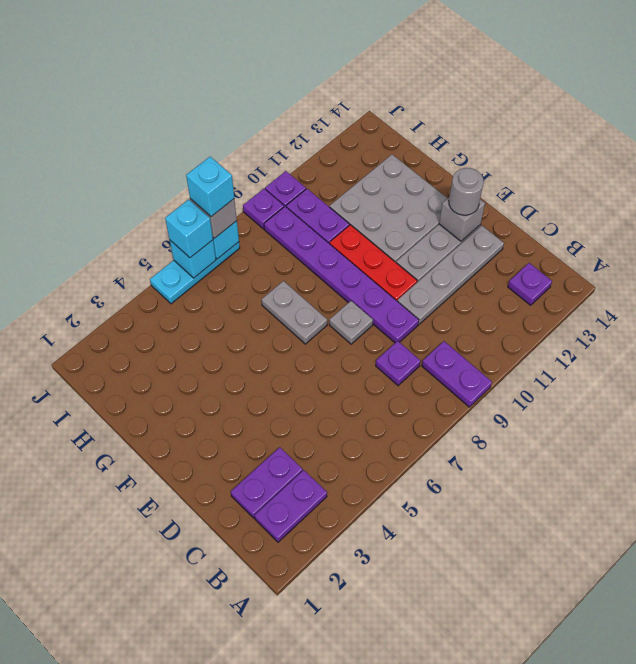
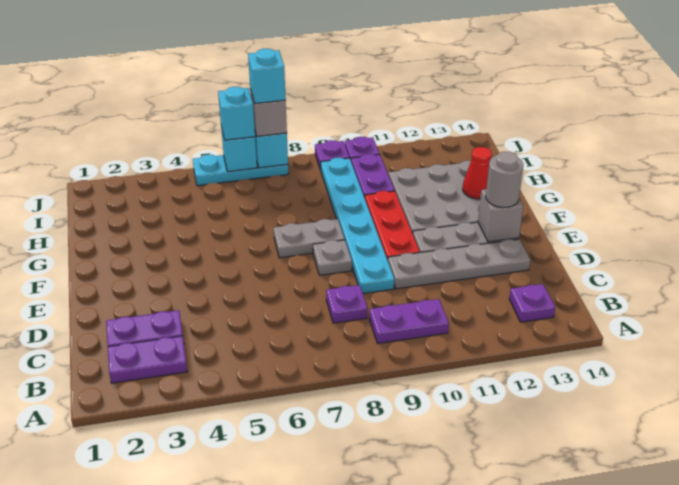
purple plate A9:B9 level 1 -> purple plate B9:B10 level 1
purple plate D9:I9 level 1 -> cyan plate D9:I9 level 1
grey plate F7:G7 level 1 -> grey plate F7:F8 level 1
none -> red cone G13 level 2

